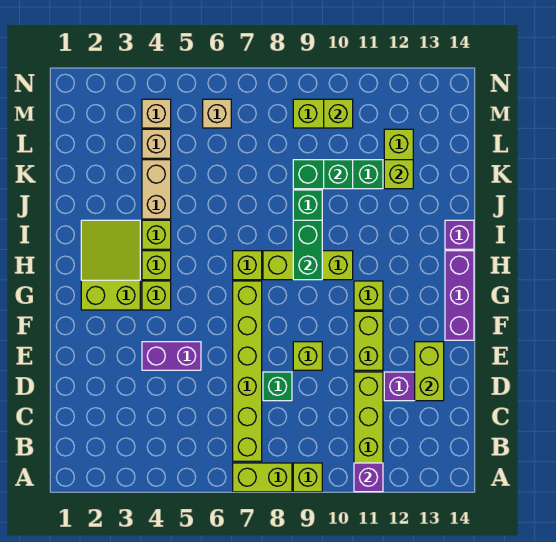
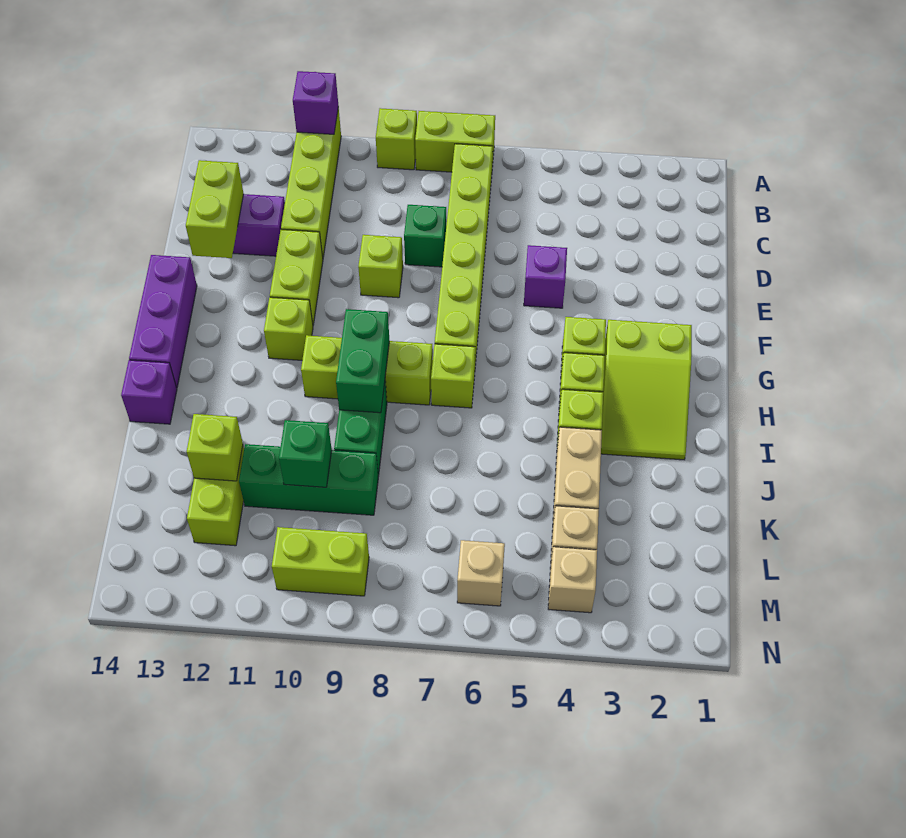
purple brick E4:E5 level 1 -> purple brick E5 level 1
lime brick M10 level 2 -> none

